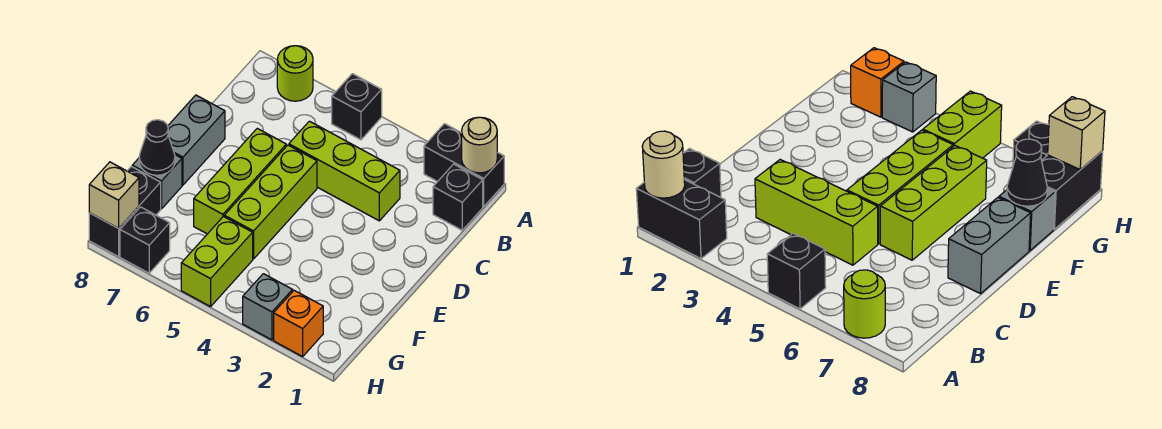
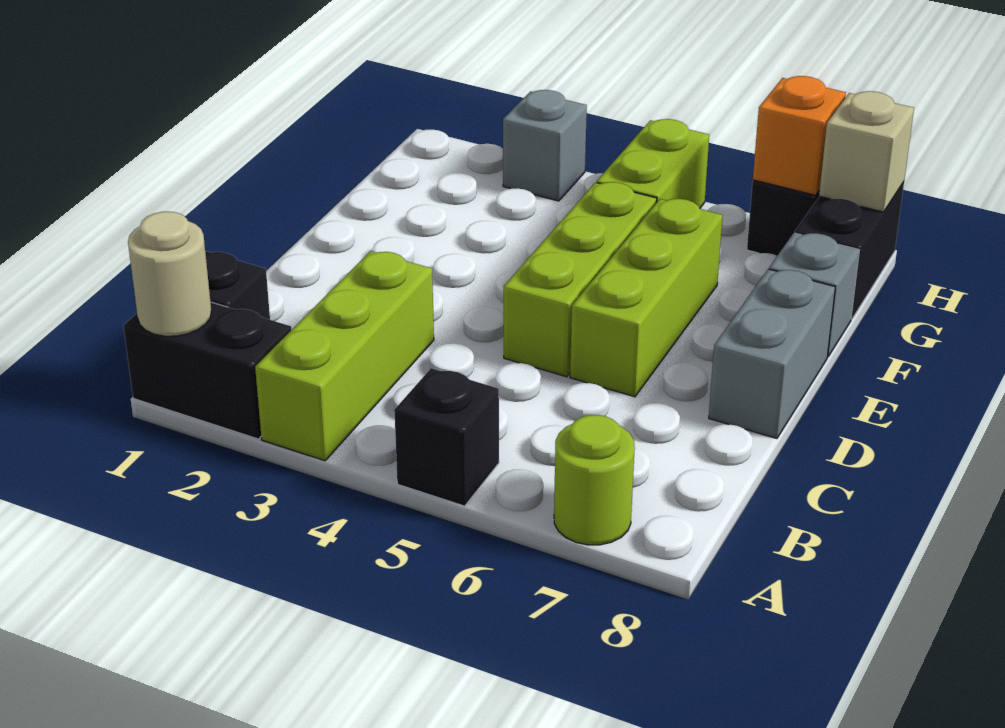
lime brick C3:C5 level 1 -> lime brick A3:C3 level 1
black cone F8 level 2 -> none
orange brick H2 level 1 -> orange brick H7 level 2

